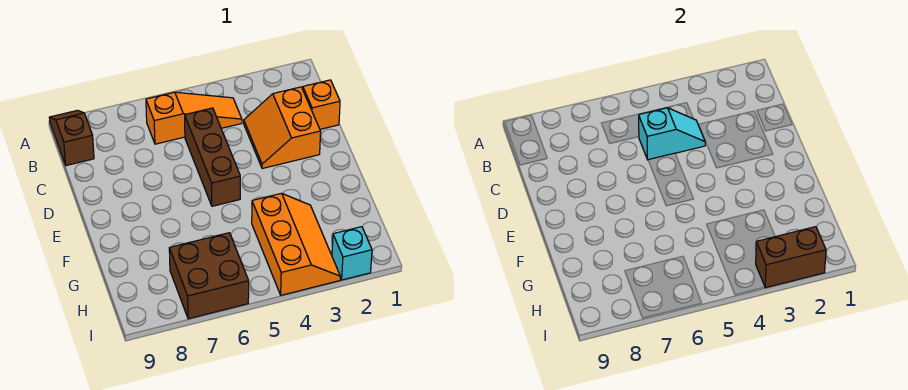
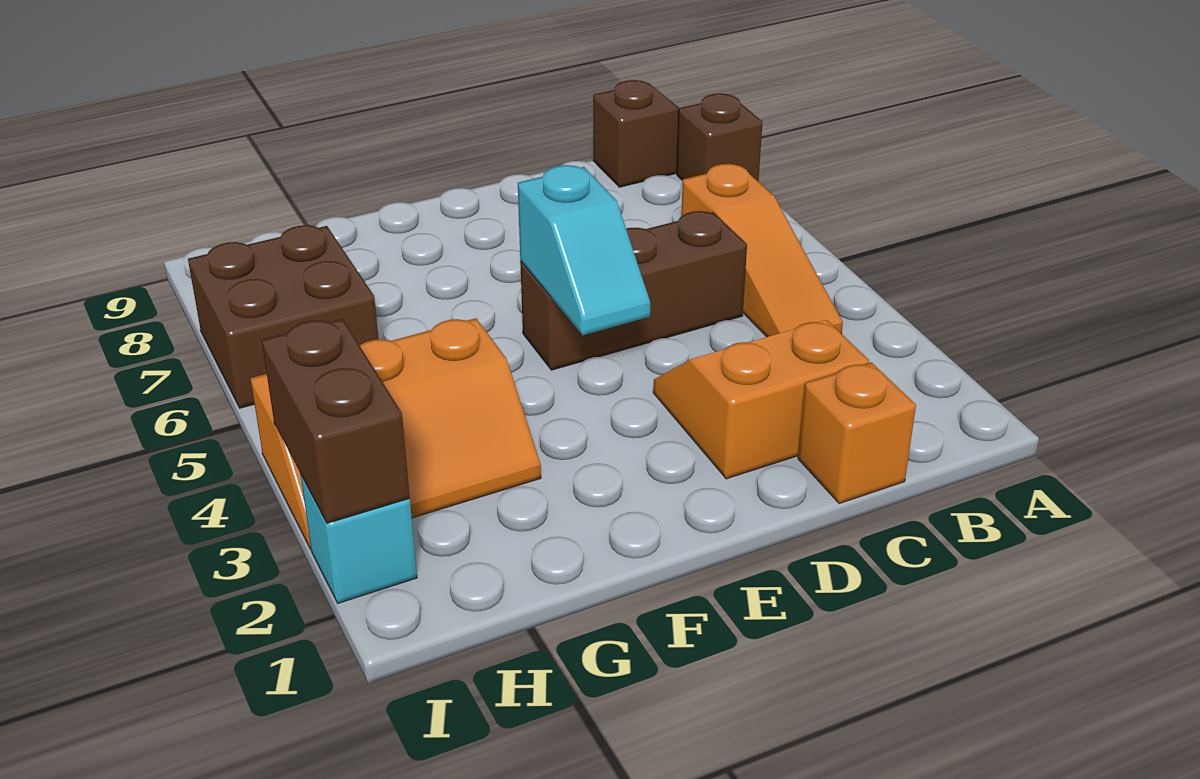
none -> brown brick A8 level 1
cyan slope C4:C5 level 2 top 5 -> cyan slope E4:E5 level 2 top 5

